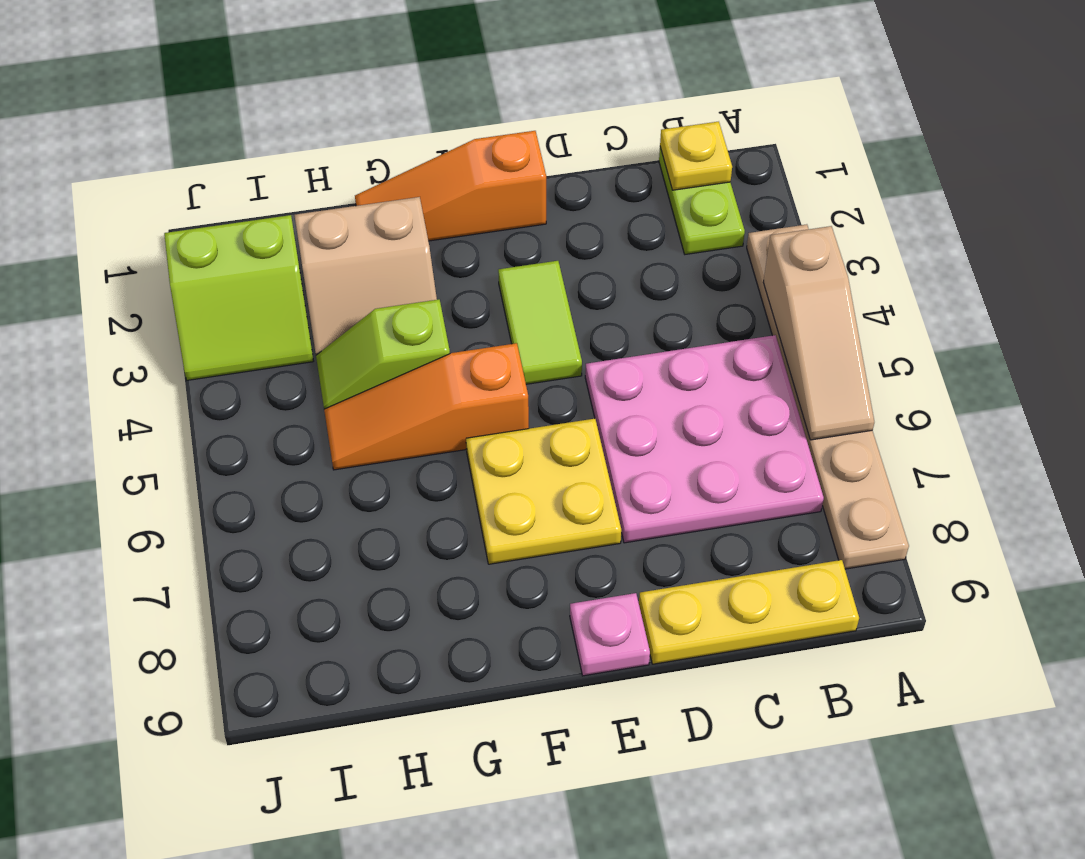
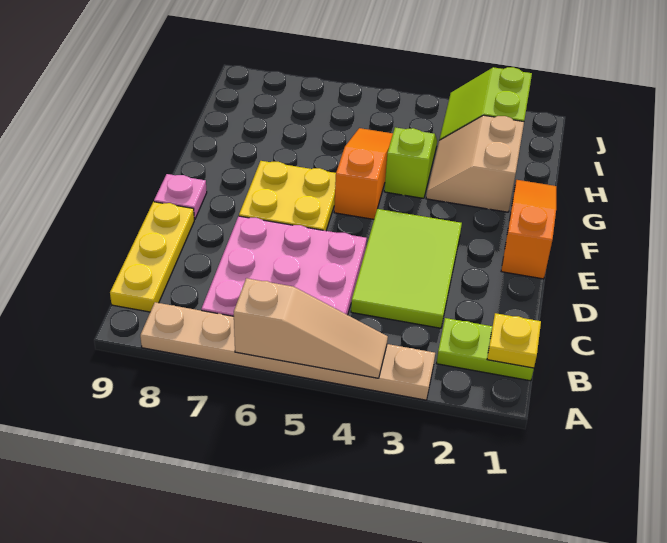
tan slope A4:A6 level 2 top 4 -> tan slope A4:A6 level 2 top 6
lime tile E3:E4 level 1 -> lime tile C3:E4 level 1

